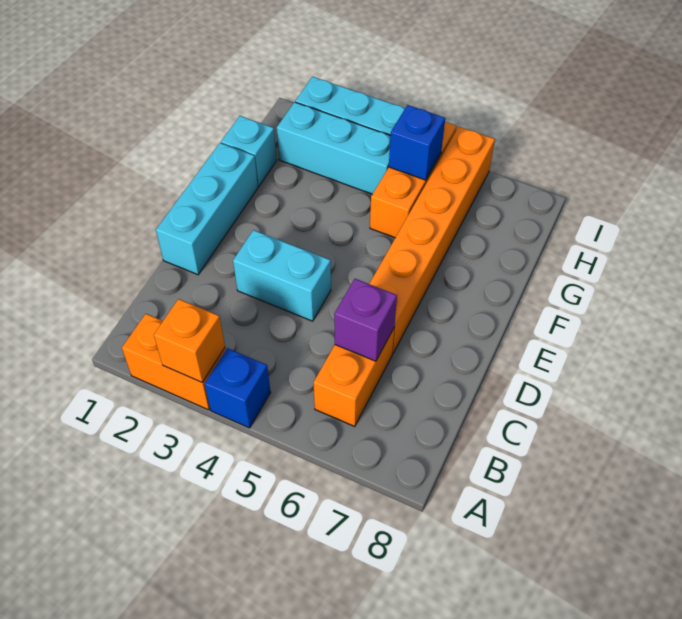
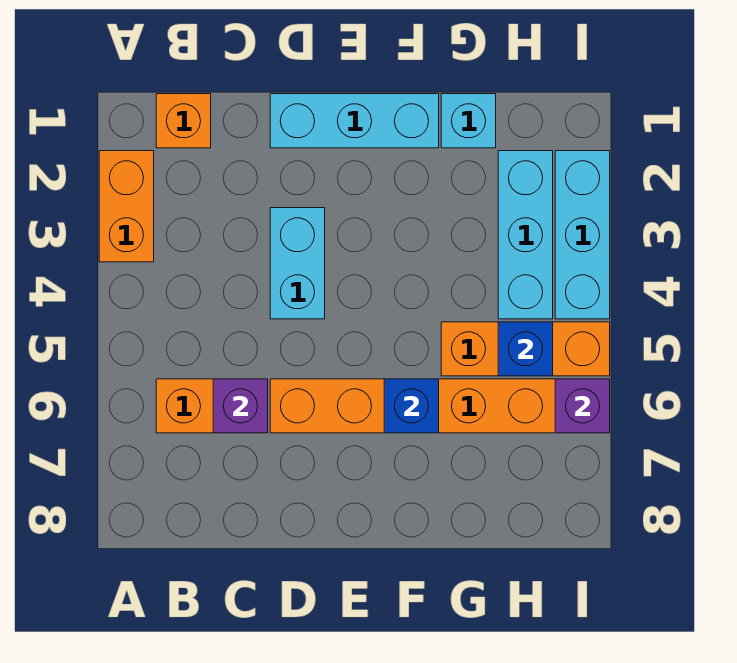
orange brick A3 level 2 -> orange brick B1 level 1
blue brick A4 level 1 -> blue brick F6 level 2
none -> purple brick I6 level 2

